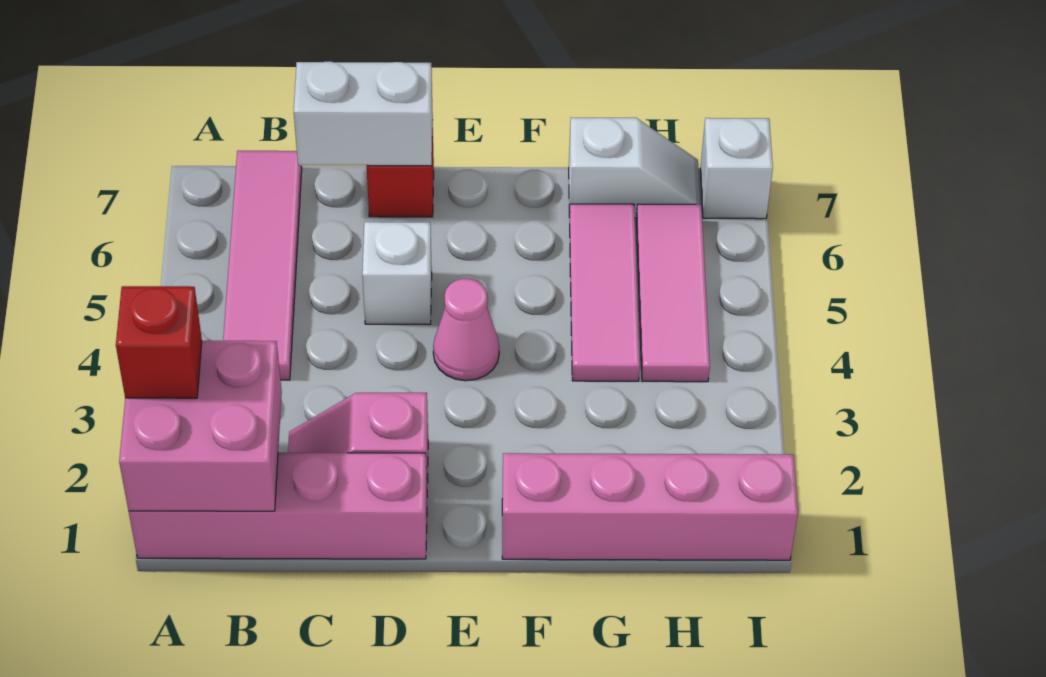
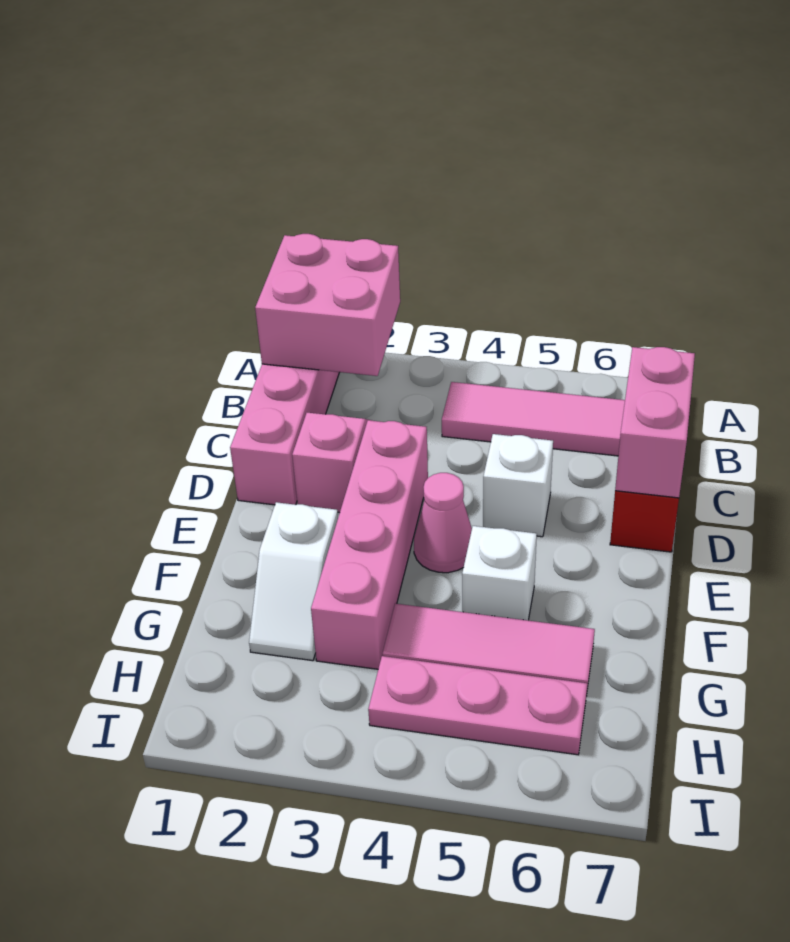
red brick A2 level 3 -> none
white brick C7:D7 level 2 -> pink brick C7:D7 level 2
pink brick F1:I1 level 1 -> pink brick D3:G3 level 1
white slope G7:H7 level 1 top G -> white slope F2:G2 level 1 top F
pink tile H4:H6 level 1 -> pink plate H4:H6 level 1
white brick I7 level 1 -> white brick F5 level 1

